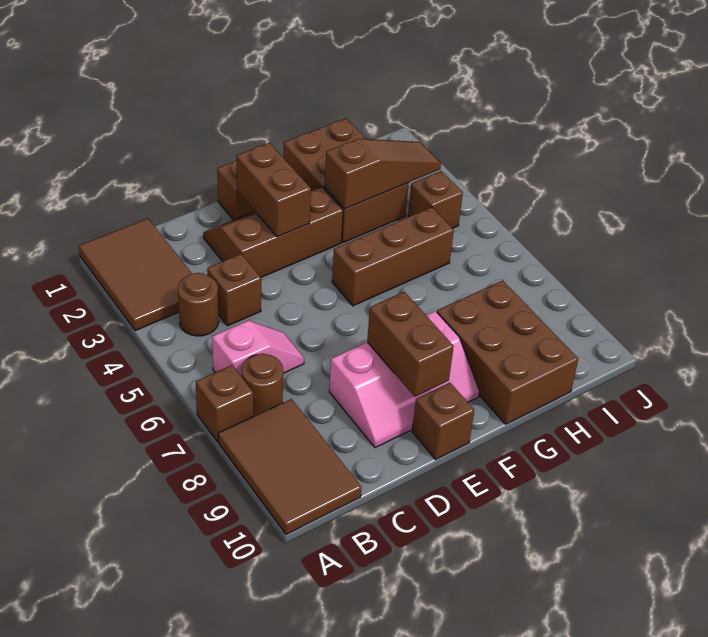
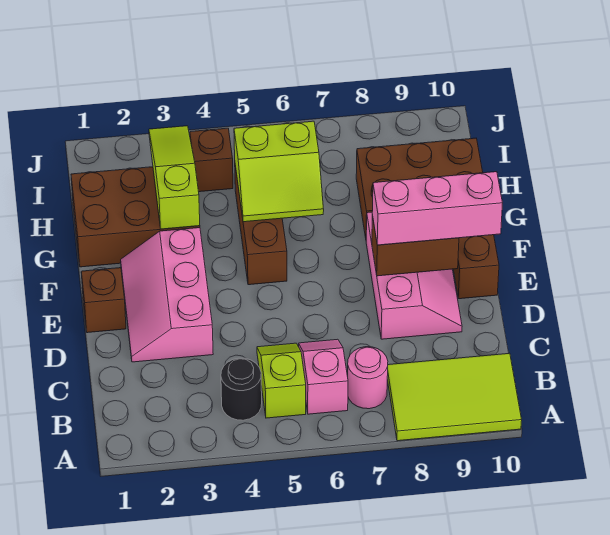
brown tile A1:B3 level 1 -> none
brown brick A7 level 1 -> none
brown tile A8:B10 level 1 -> lime tile A8:B10 level 1
brown round brick B4 level 1 -> black round brick B4 level 1
none -> lime slope B5:C5 level 1 top B
brown round brick B7 level 1 -> pink round brick B7 level 1
brown brick C4 level 1 -> none
brown slope D2:F3 level 1 top 3 -> pink slope D2:F3 level 1 top 3
brown brick E2:E3 level 2 -> none
none -> pink brick E8:E10 level 3
brown slope G3:I3 level 2 top G -> lime slope G3:I3 level 2 top G
none -> lime slope G5:H6 level 2 top H

